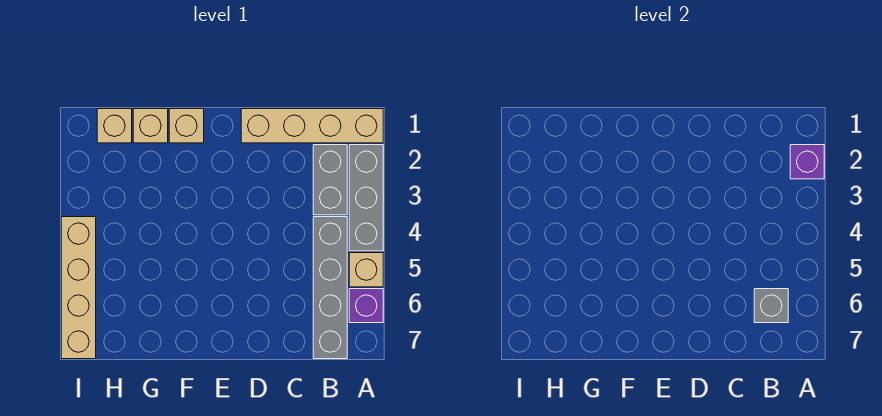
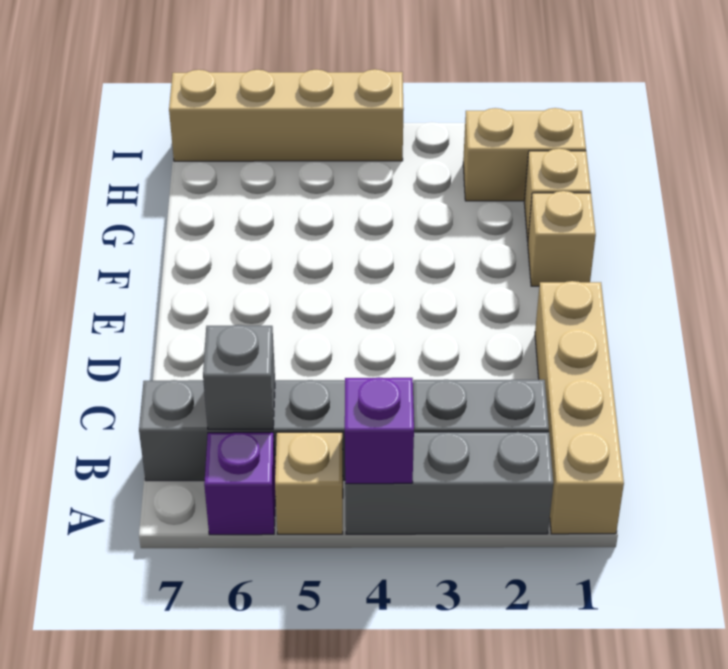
purple brick A2 level 2 -> purple brick A4 level 2
tan brick H1 level 1 -> tan brick H1:H2 level 1

